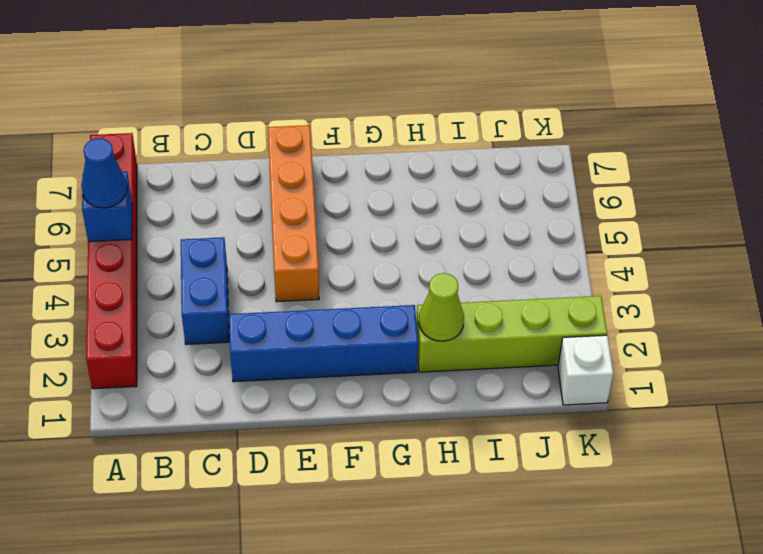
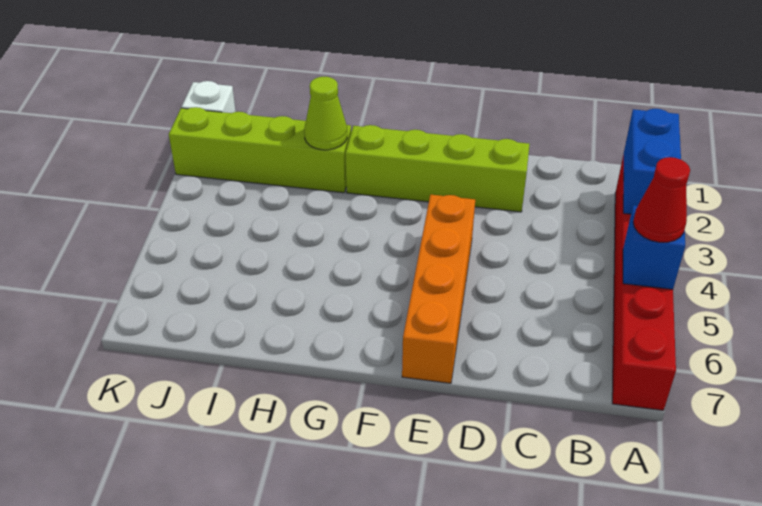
blue cone A5 level 3 -> red cone A5 level 3
blue brick C3:C4 level 1 -> blue brick A2:A3 level 2
blue brick D2:G2 level 1 -> lime brick D2:G2 level 1

